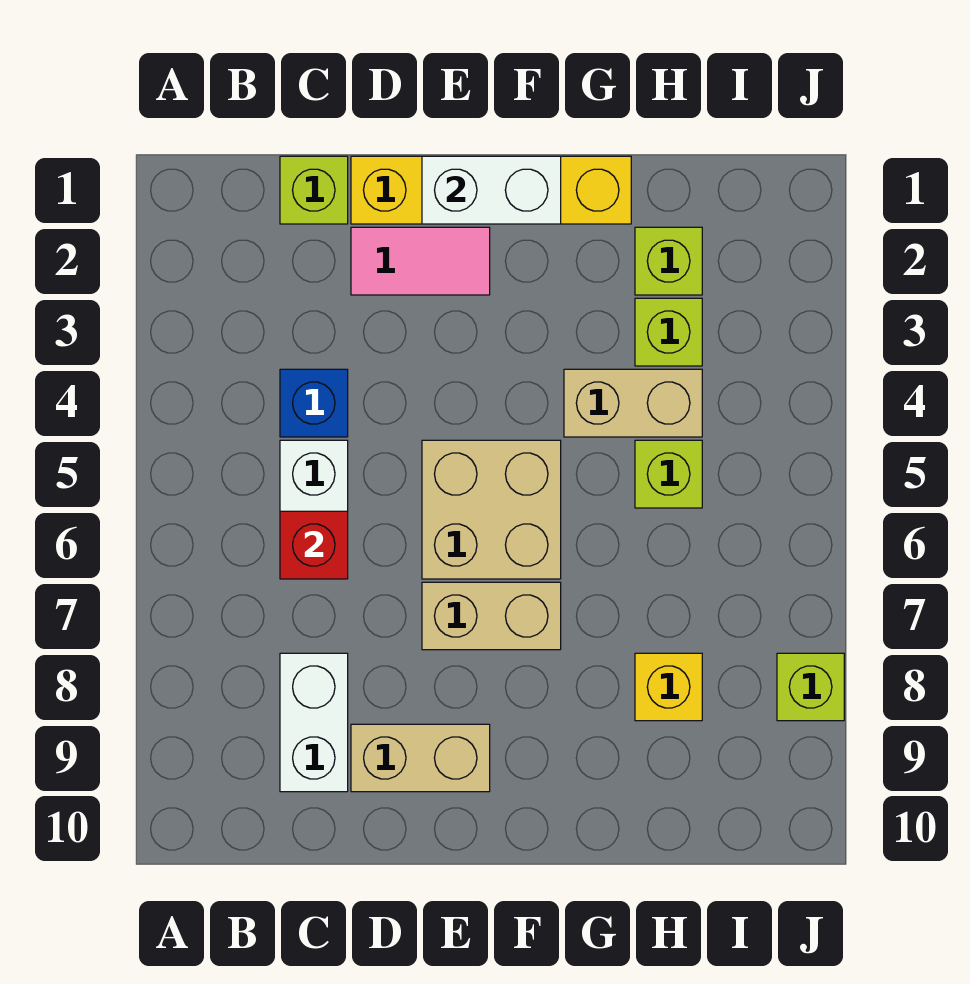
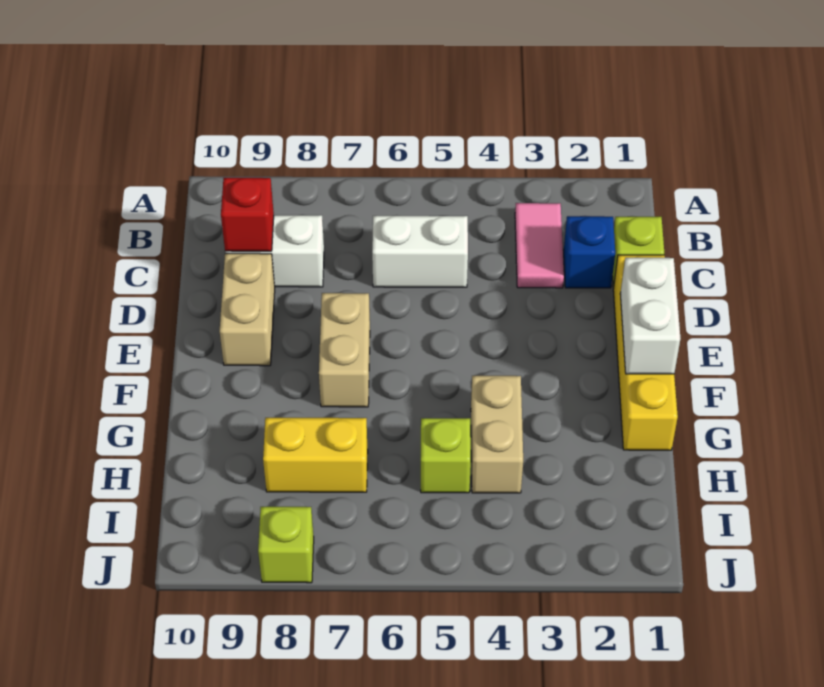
blue brick C4 level 1 -> blue brick C2 level 1
red brick C6 level 2 -> red brick C9 level 2
pink tile D2:E2 level 1 -> pink tile B3:C3 level 1
tan brick E5:F6 level 1 -> none
lime brick H2 level 1 -> none
lime brick H3 level 1 -> none
yellow brick H8 level 1 -> yellow brick H7:H8 level 1

